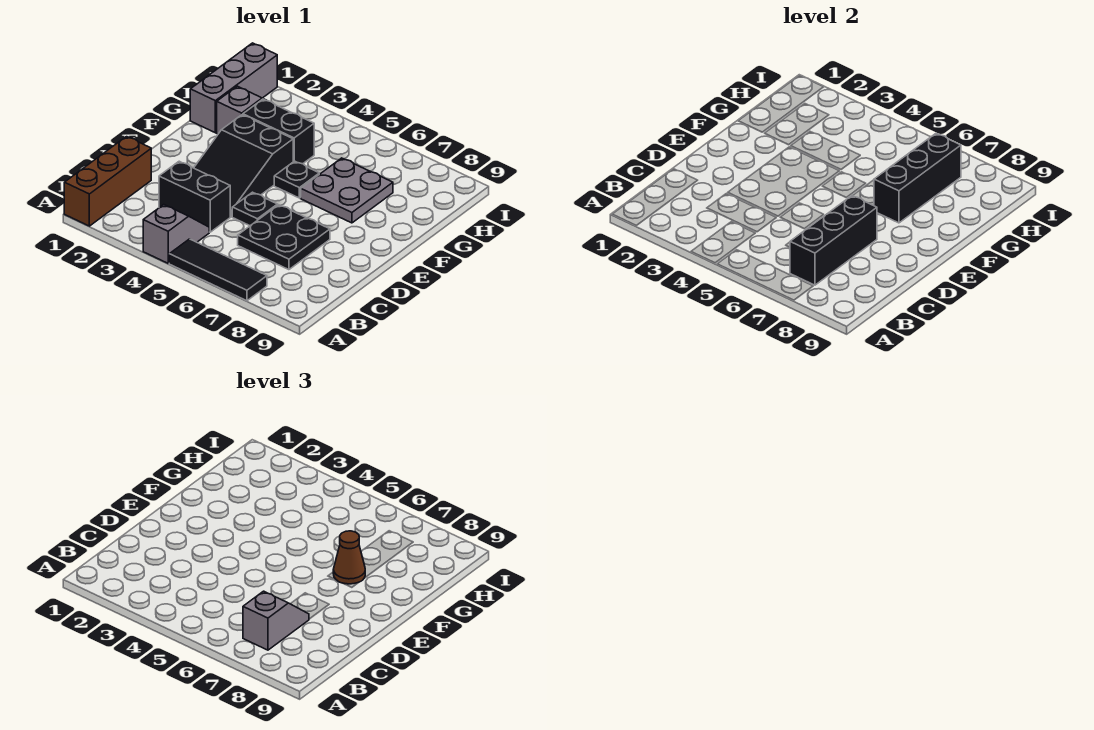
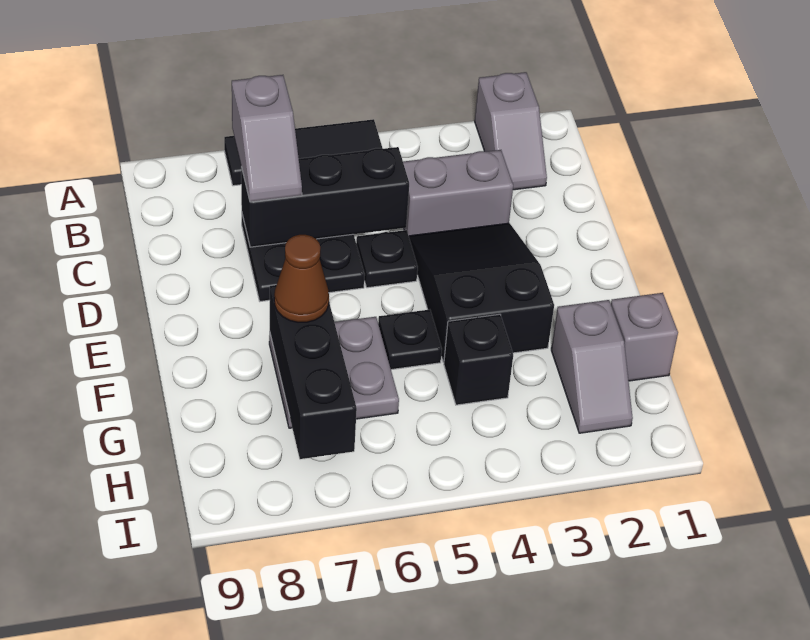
brown brick A1:C1 level 1 -> none
grey slope A4:B4 level 1 top A -> grey slope A2:B2 level 1 top A
black brick B7:D7 level 2 -> black brick C5:C7 level 2
black brick C3:C4 level 1 -> grey brick C3:C4 level 1
grey brick G1:I1 level 1 -> grey brick G1 level 1
black brick G3:G4 level 1 -> black brick G4 level 1

